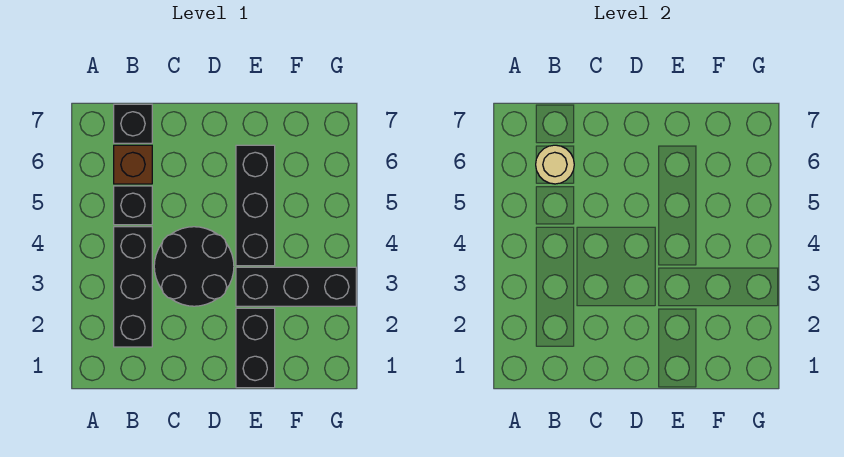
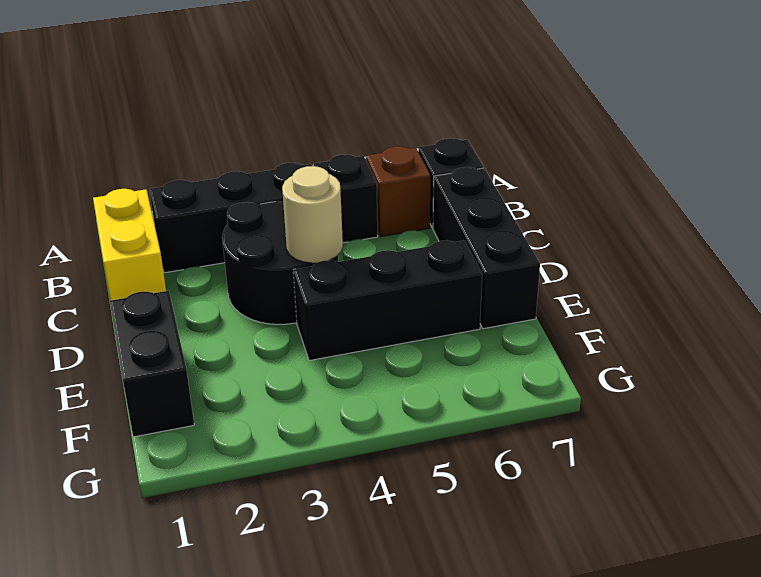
none -> yellow brick B1:C1 level 1
tan round brick B6 level 2 -> tan round brick D4 level 2
black brick E1:E2 level 1 -> black brick E1:F1 level 1
black brick E3:G3 level 1 -> black brick C7:E7 level 1

